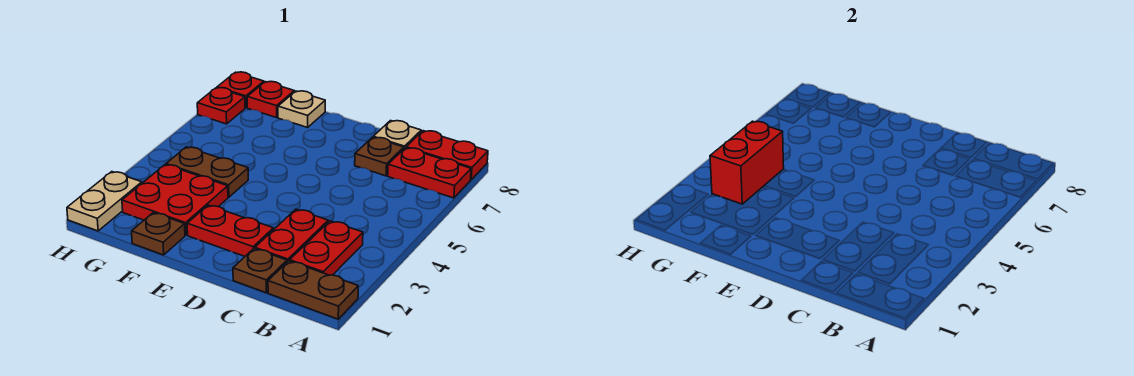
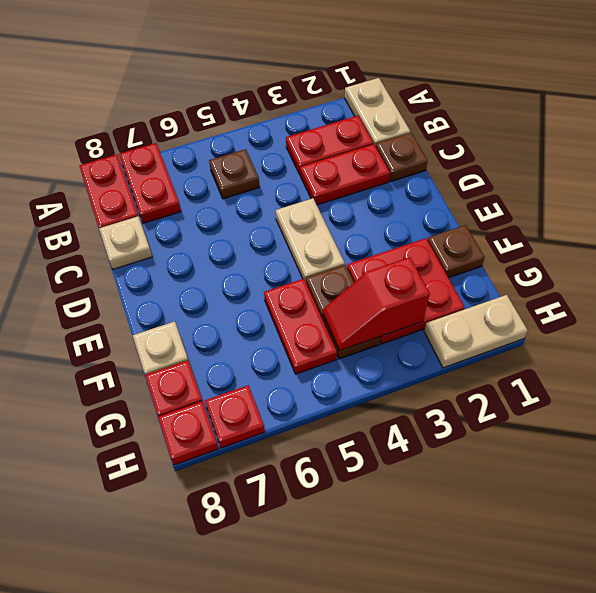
brown plate A1:B1 level 1 -> tan plate A1:B1 level 1
brown plate C7 level 1 -> brown plate B5 level 1
red plate D2:E2 level 1 -> red plate F5:G5 level 1
none -> tan plate D4:E4 level 1
red brick G3:G4 level 2 -> red slope G3:G4 level 2 top 3

